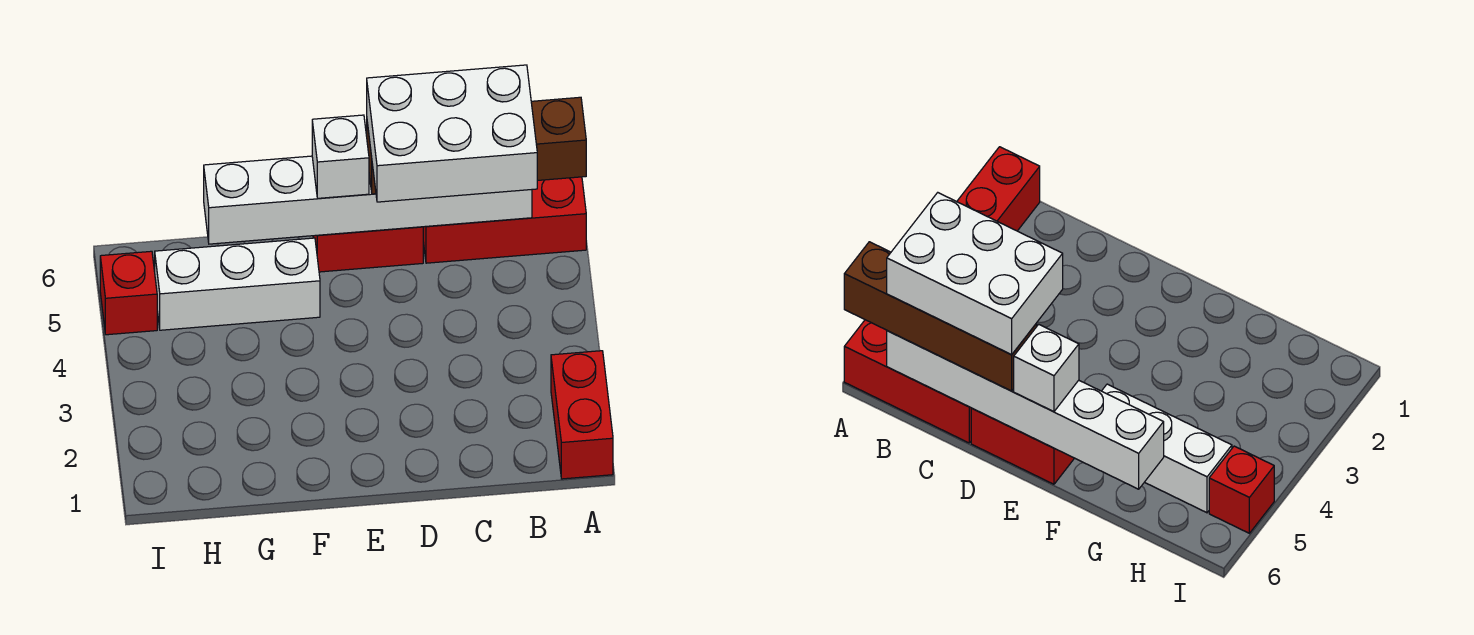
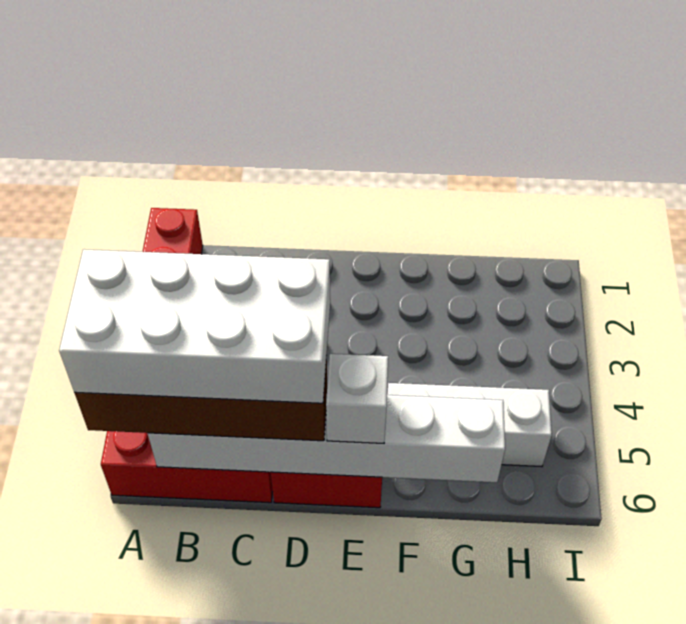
white brick B5:D6 level 4 -> white brick A5:D6 level 4
red brick I5 level 1 -> none

